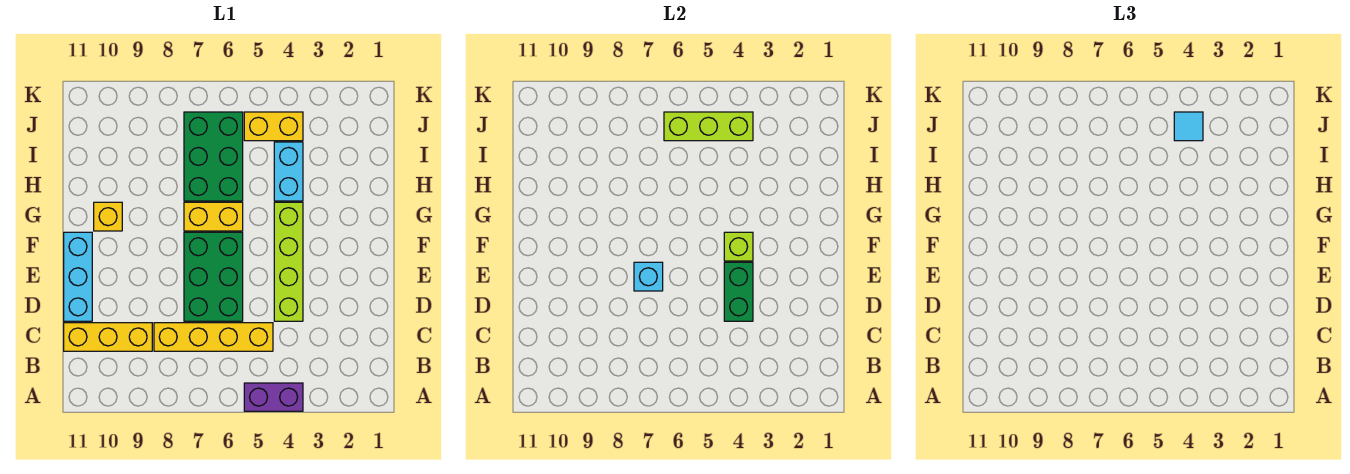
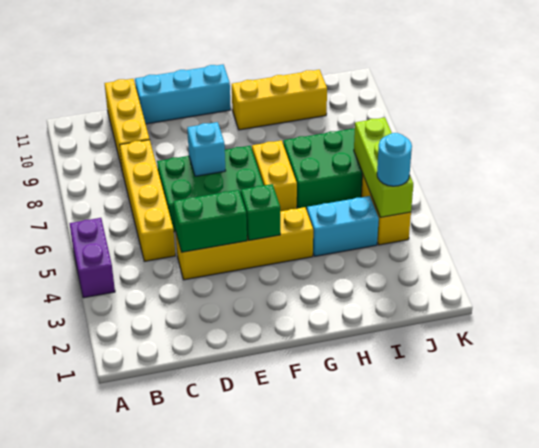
lime brick D4:G4 level 1 -> yellow brick D4:G4 level 1
lime brick F4 level 2 -> green brick F4 level 2
yellow brick G10 level 1 -> yellow brick G10:I10 level 1
cyan tile J4 level 3 -> cyan round brick J4 level 3

